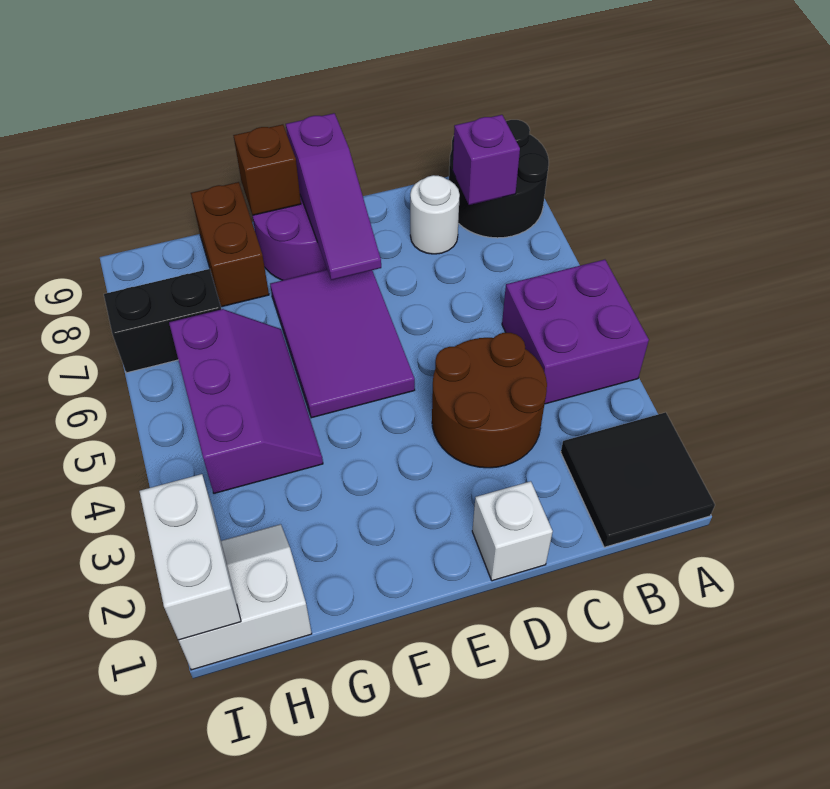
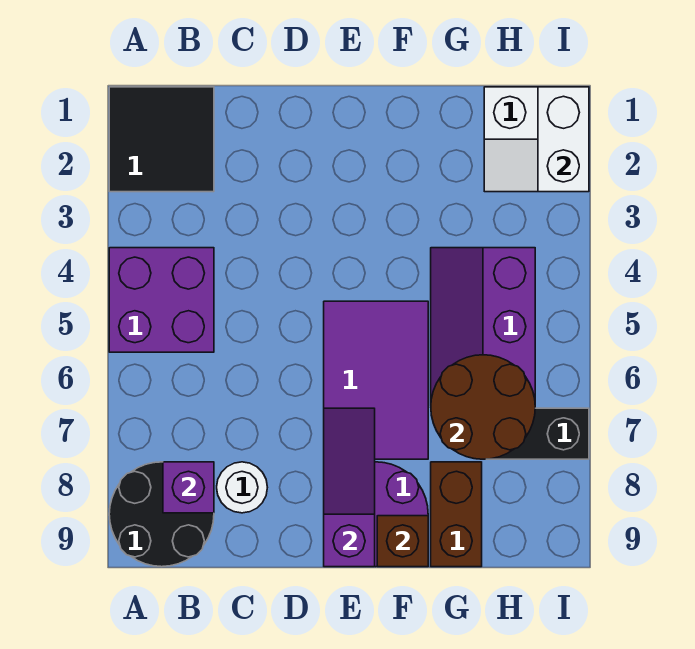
brown round brick C3:D4 level 1 -> brown round brick G6:H7 level 2
white brick D1 level 1 -> none

